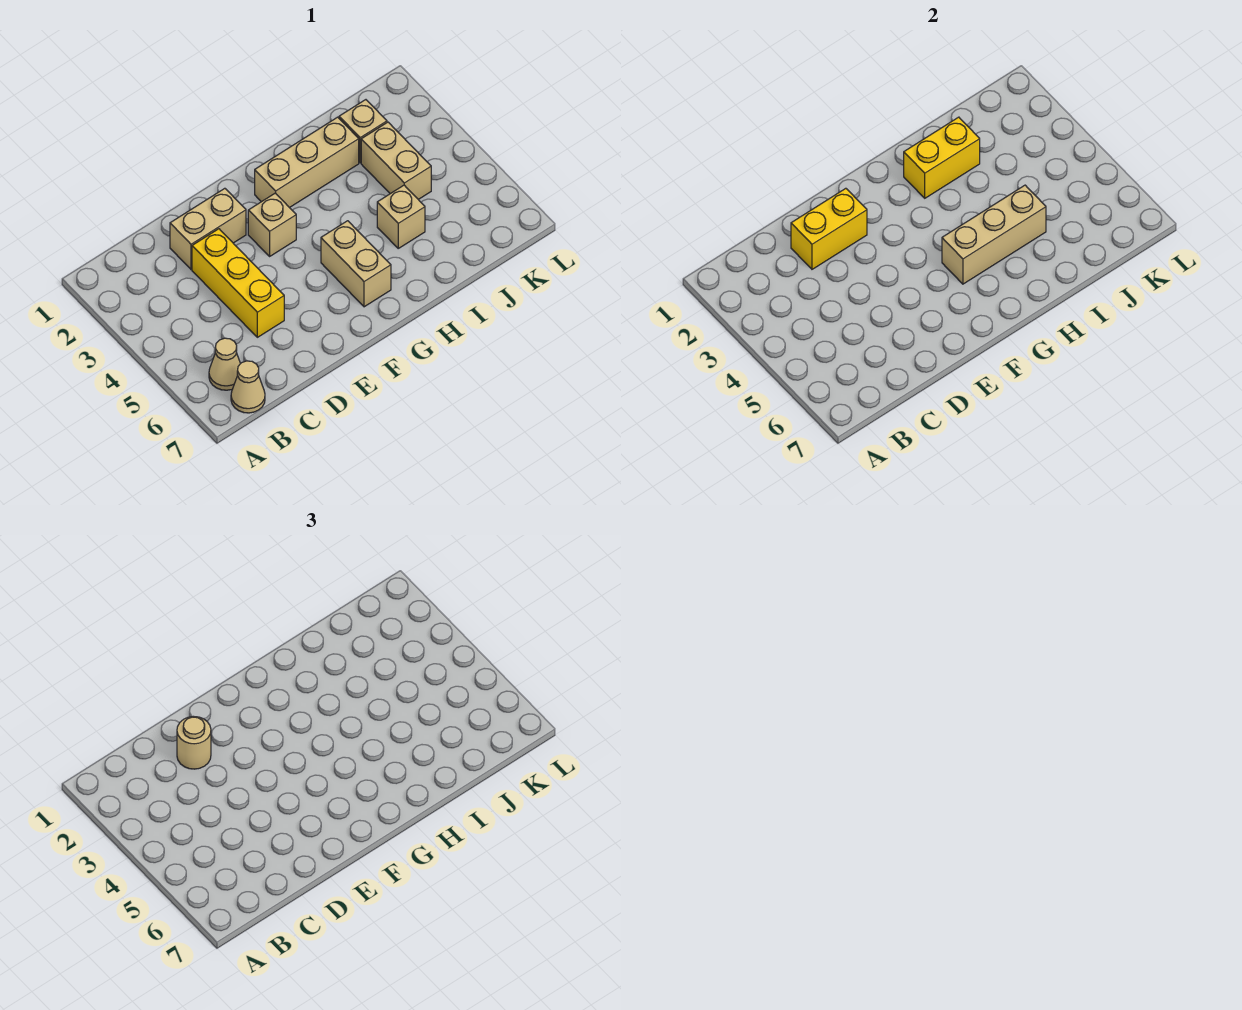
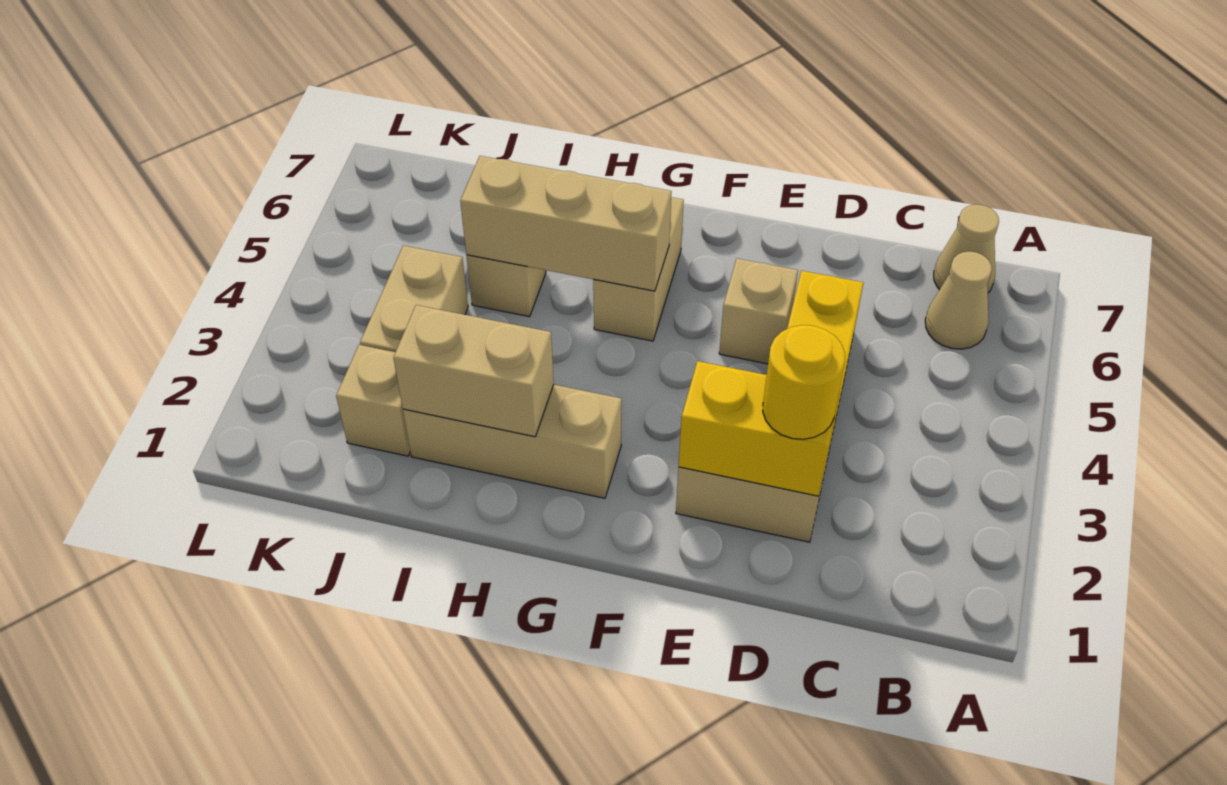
tan round brick D2 level 3 -> yellow round brick D2 level 3
tan brick F3 level 1 -> tan brick E5 level 1
yellow brick H2:I2 level 2 -> tan brick H2:I2 level 2

